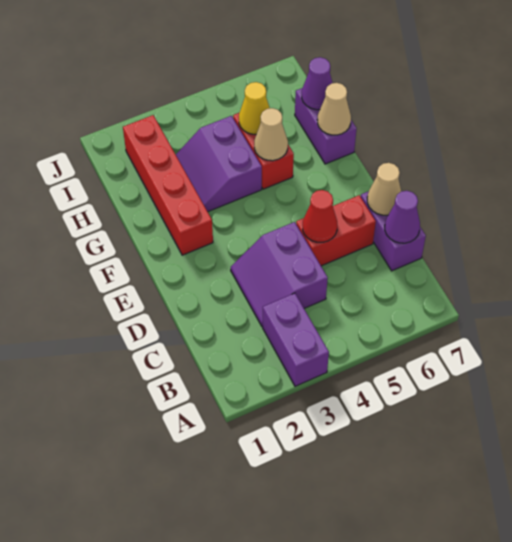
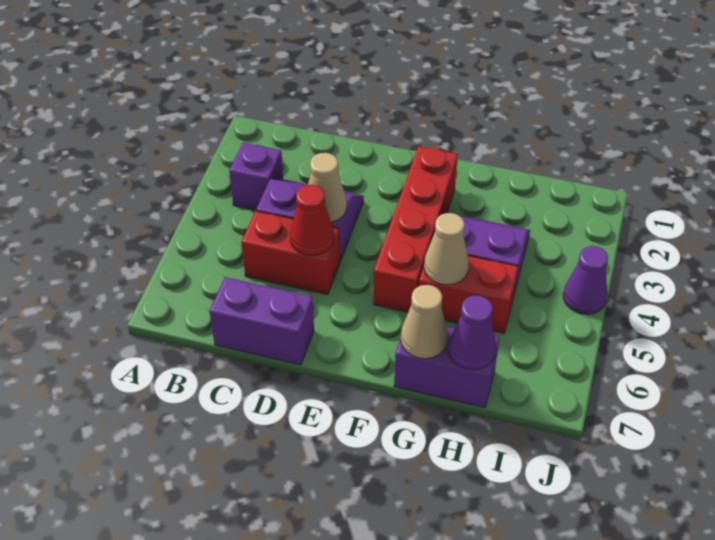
purple brick A3:B3 level 1 -> purple brick B3 level 1
purple cone C7 level 2 -> purple cone J4 level 1
red brick D5:D6 level 1 -> red brick C5:D5 level 1
tan cone D7 level 2 -> tan cone D4 level 2
red brick F2:I2 level 1 -> red brick F2:F5 level 1
yellow cone H5 level 2 -> none

